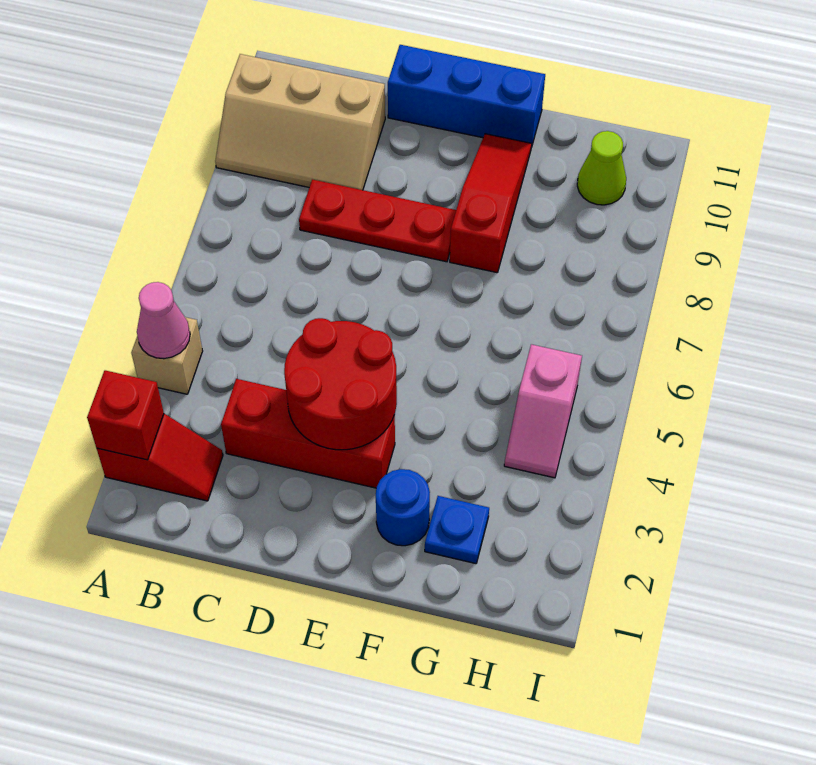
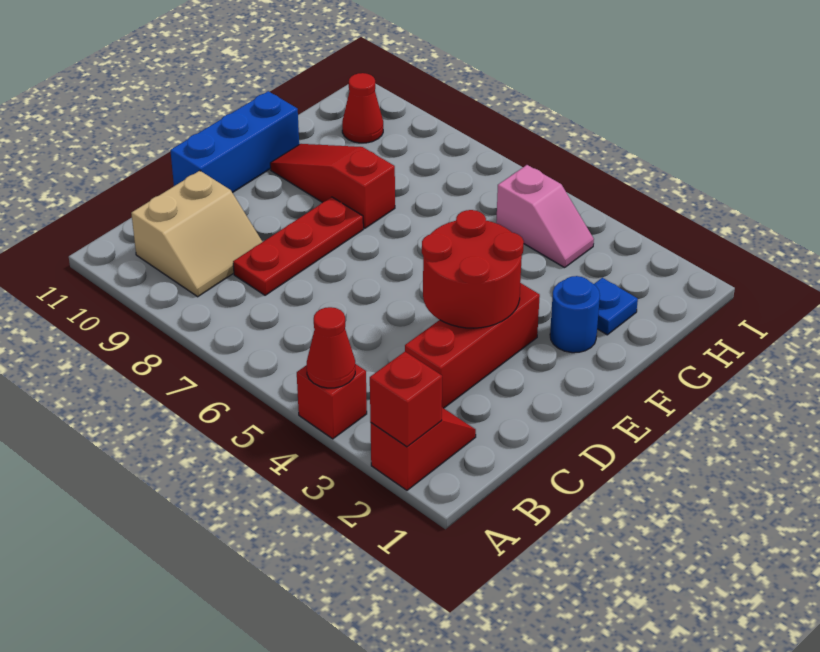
tan brick A4 level 1 -> red brick A4 level 1
pink cone A4 level 2 -> red cone A4 level 2
tan slope A9:C10 level 1 top 10 -> tan slope B9:C10 level 1 top 10
lime cone H10 level 1 -> red cone H10 level 1

